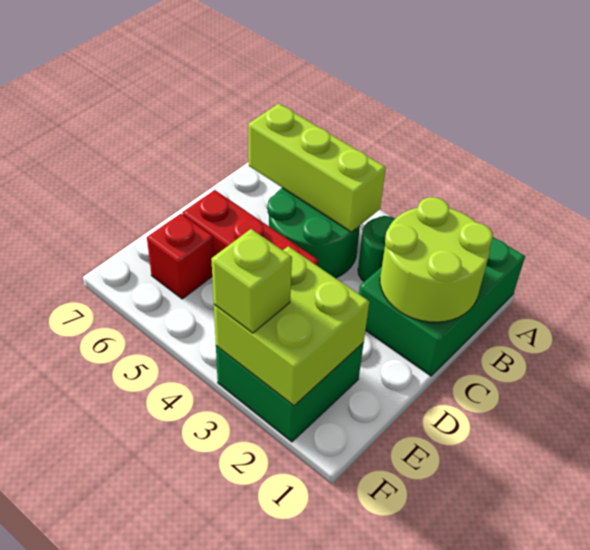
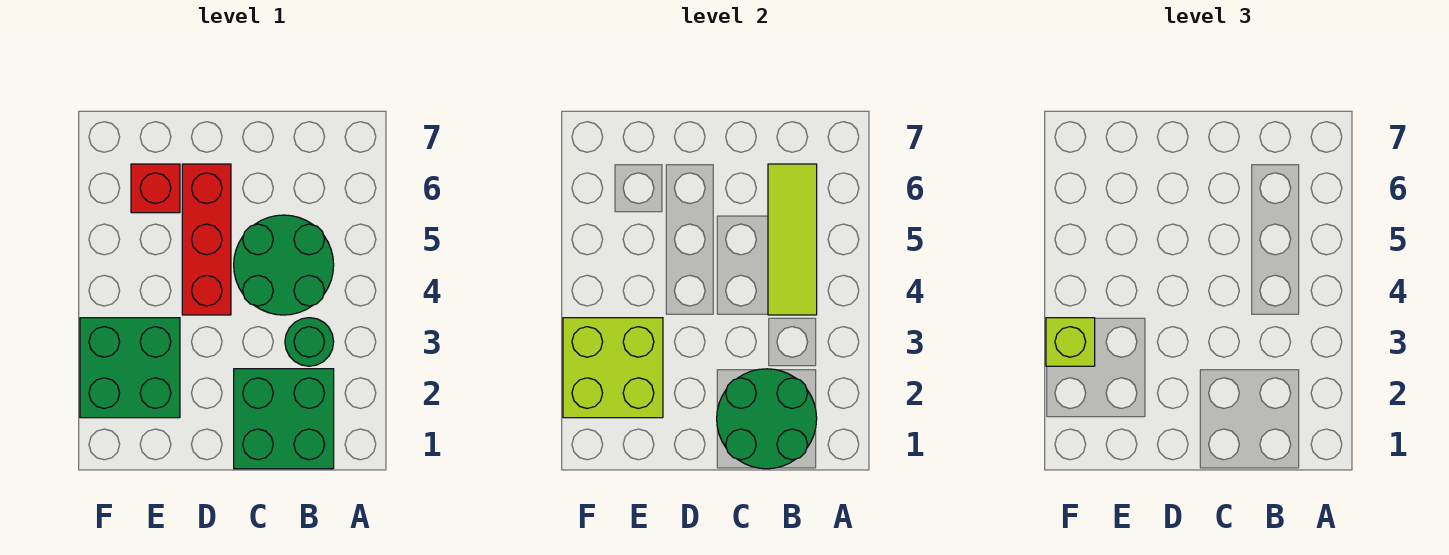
green brick A1:C2 level 1 -> green brick B1:C2 level 1
lime round brick B1:C2 level 2 -> green round brick B1:C2 level 2
lime brick B4:B6 level 2 -> lime tile B4:B6 level 2

